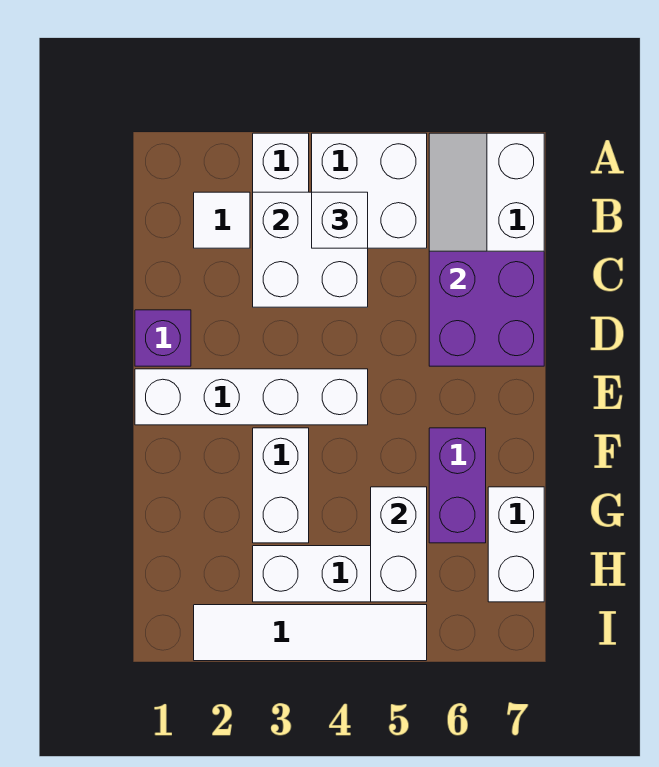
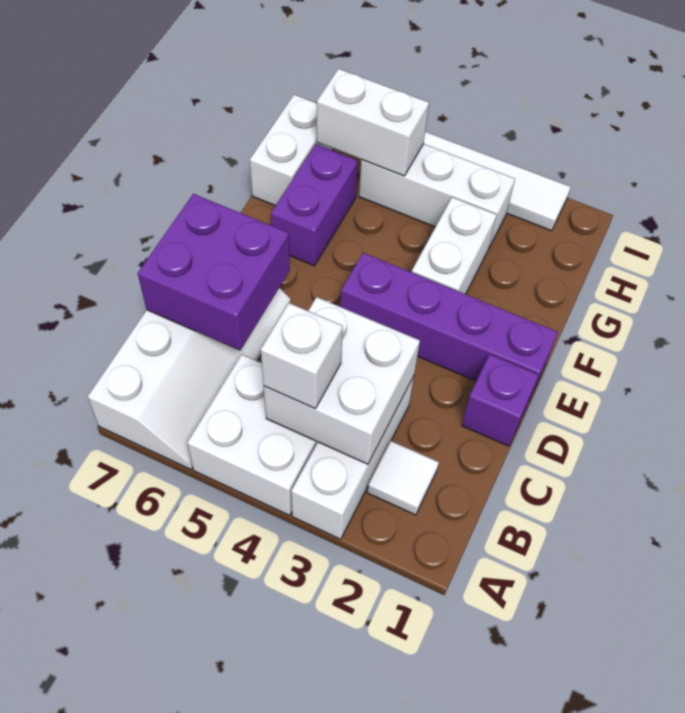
white brick E1:E4 level 1 -> purple brick E1:E4 level 1
white brick G5:H5 level 2 -> white brick H5:H6 level 2

